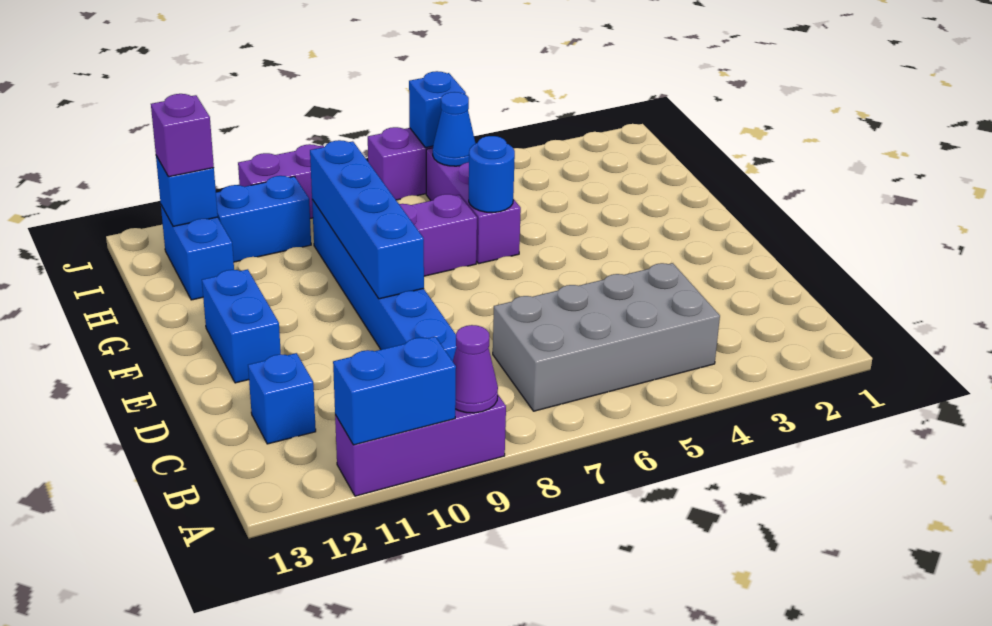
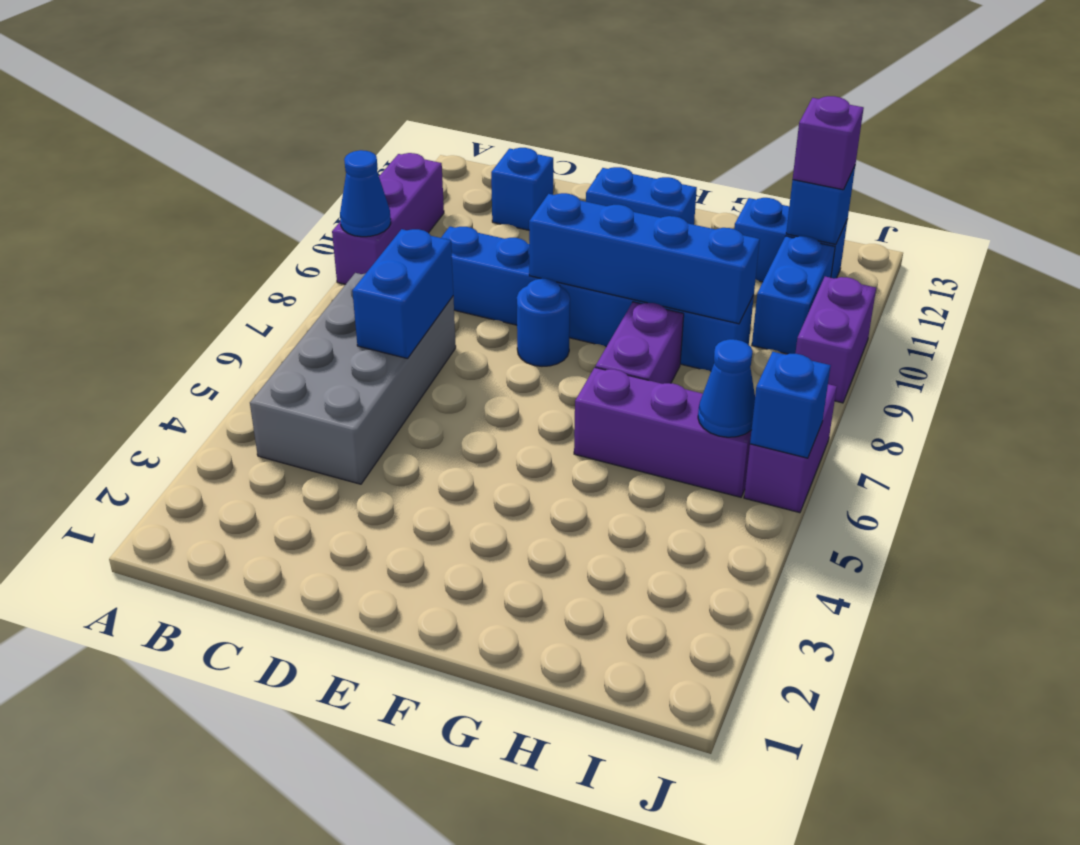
purple cone A9 level 2 -> blue cone A9 level 2
blue brick A10:A11 level 2 -> blue brick C6:C7 level 2
blue round brick G6 level 2 -> blue round brick E8 level 1

